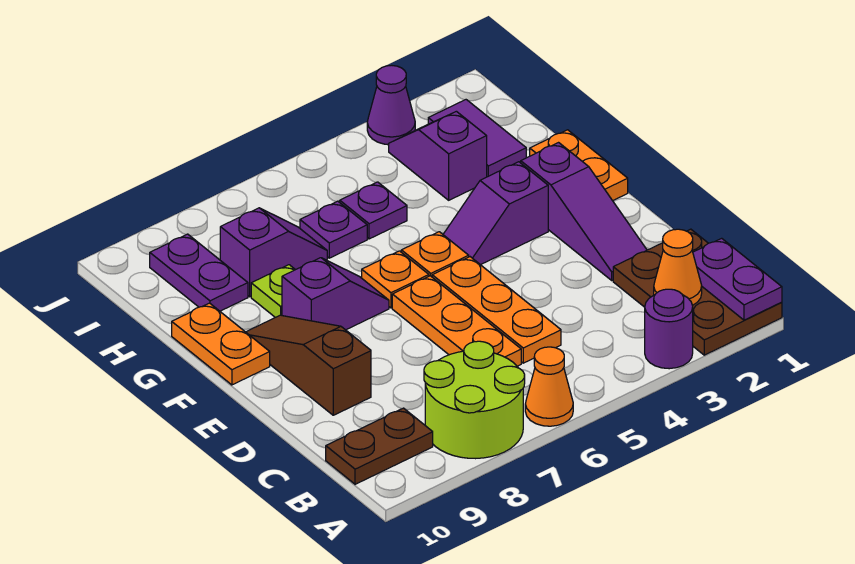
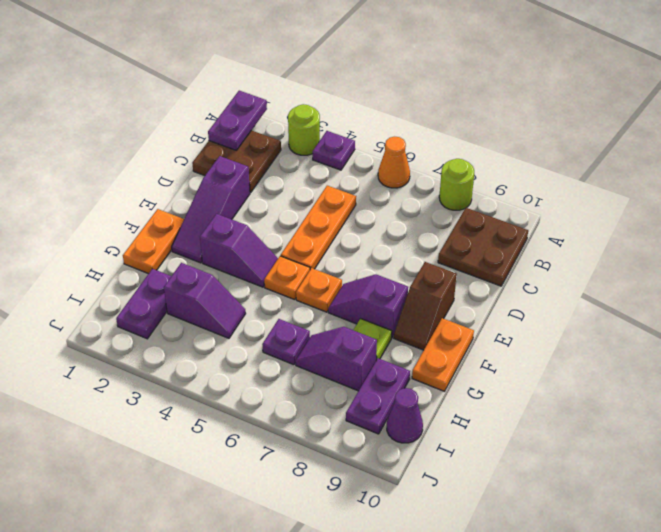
brown plate A1:C2 level 1 -> brown plate B1:C2 level 1
purple round brick A3 level 1 -> lime round brick A3 level 1
lime round brick A7:B8 level 1 -> lime round brick A8 level 1
orange cone B2 level 2 -> none
brown plate B9:B10 level 1 -> brown plate B9:C10 level 1
orange plate C6:E6 level 1 -> none
purple slope D2:F2 level 1 top F -> purple slope D2:F2 level 1 top D
brown slope D9:F9 level 1 top D -> brown slope E9:F9 level 1 top E
purple tile H2:I2 level 1 -> purple plate H2:I2 level 1
purple slope H3:I3 level 1 top H -> purple slope H3:H4 level 1 top 3
purple plate H5 level 1 -> purple plate A4 level 1
purple cone J3 level 1 -> purple cone I10 level 1

